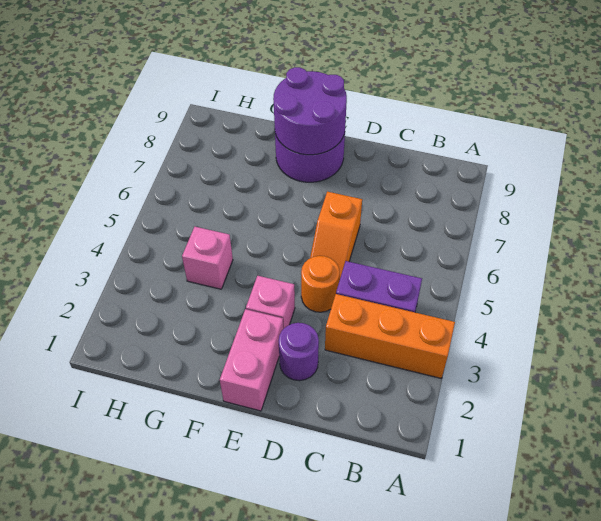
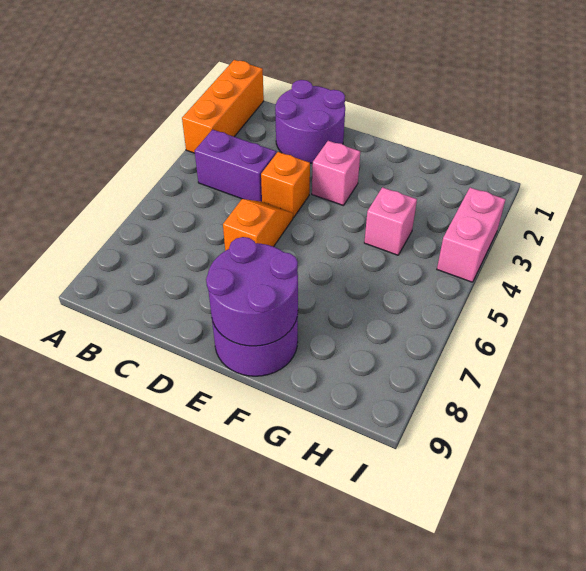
orange brick A3:C3 level 1 -> orange brick A1:A3 level 1
purple round brick D2 level 1 -> purple round brick C1:D2 level 1
orange round brick D4 level 1 -> orange brick D4 level 1
pink brick E1:E2 level 1 -> pink brick I3:I4 level 1

